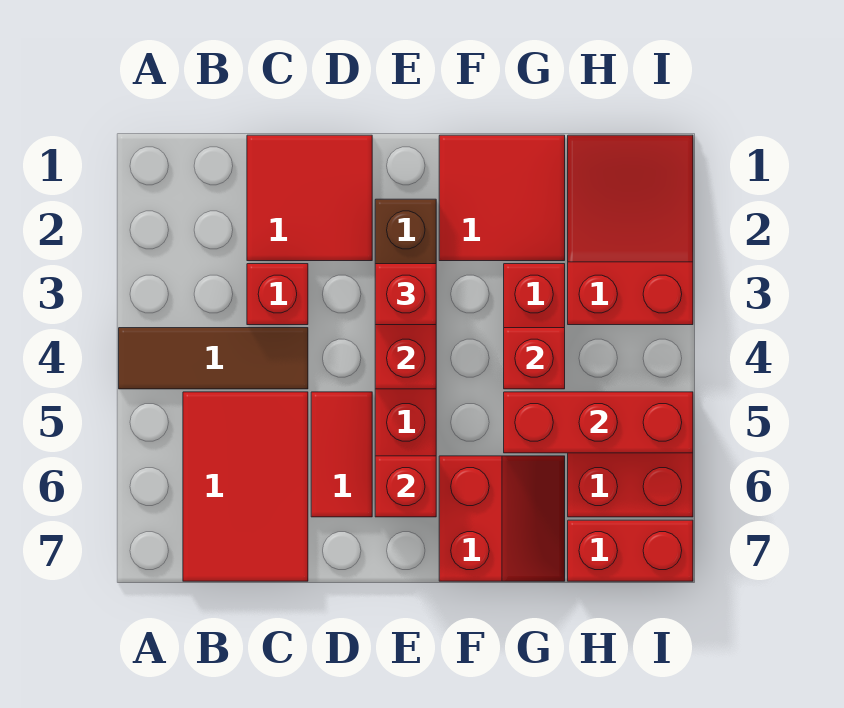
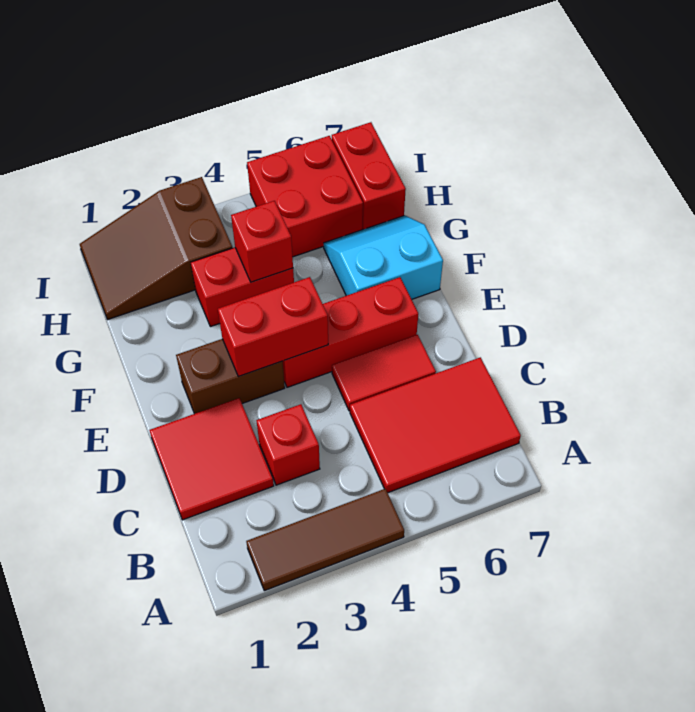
brown tile A4:C4 level 1 -> brown tile A2:A4 level 1
red brick E3 level 3 -> none
red brick E6 level 2 -> none
red tile F1:G2 level 1 -> none
red slope F6:G7 level 1 top F -> cyan slope F6:G7 level 1 top F
red brick G5:I5 level 2 -> none
red slope H1:I3 level 1 top 3 -> brown slope H1:I3 level 1 top 3

